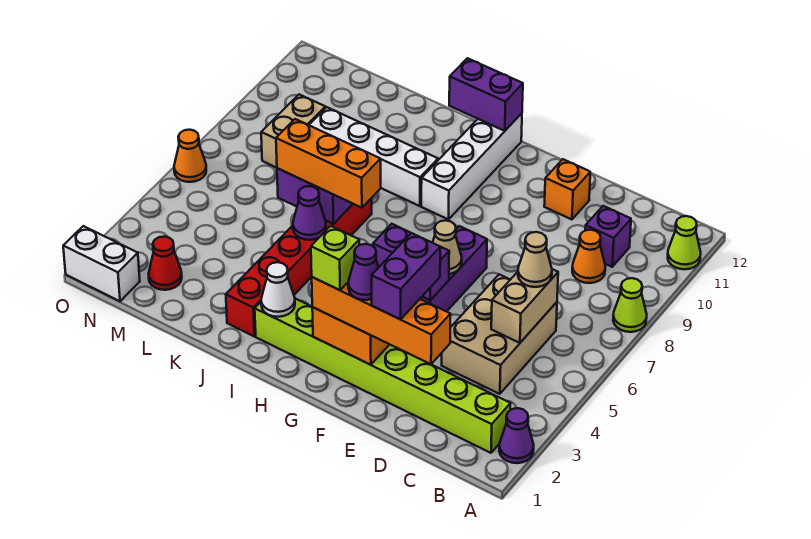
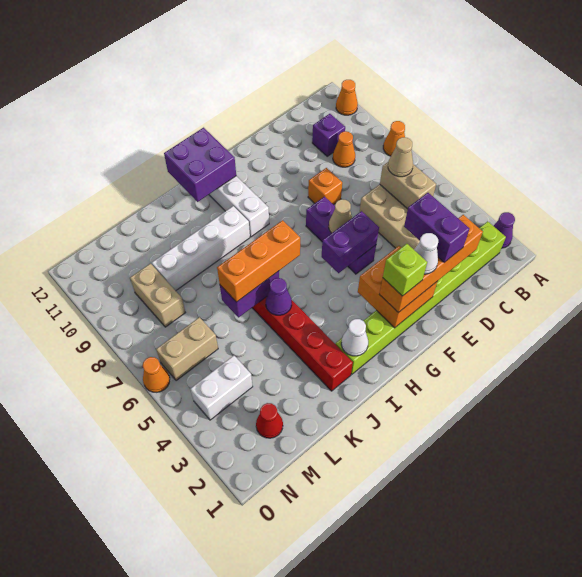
lime cone A8 level 1 -> orange cone A8 level 1
lime cone A11 level 1 -> orange cone A11 level 1
orange brick E11 level 1 -> orange brick E8 level 1
purple cone F2 level 4 -> white cone F2 level 4
purple brick H12:I12 level 2 -> purple brick H11:I12 level 2
none -> tan brick M6:N6 level 1
white brick N1:O1 level 1 -> white brick M4:N4 level 1

